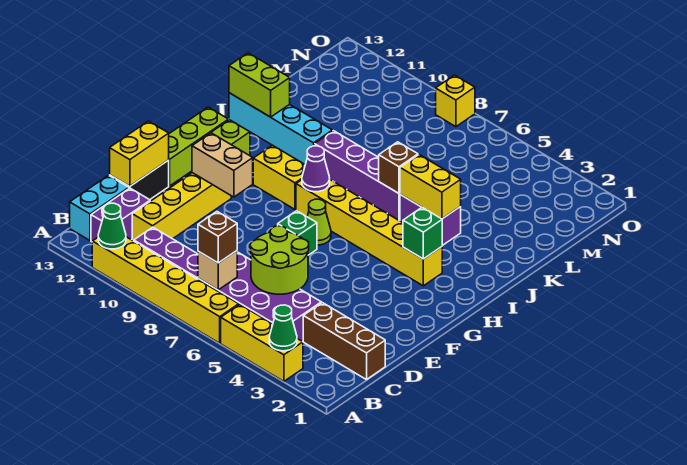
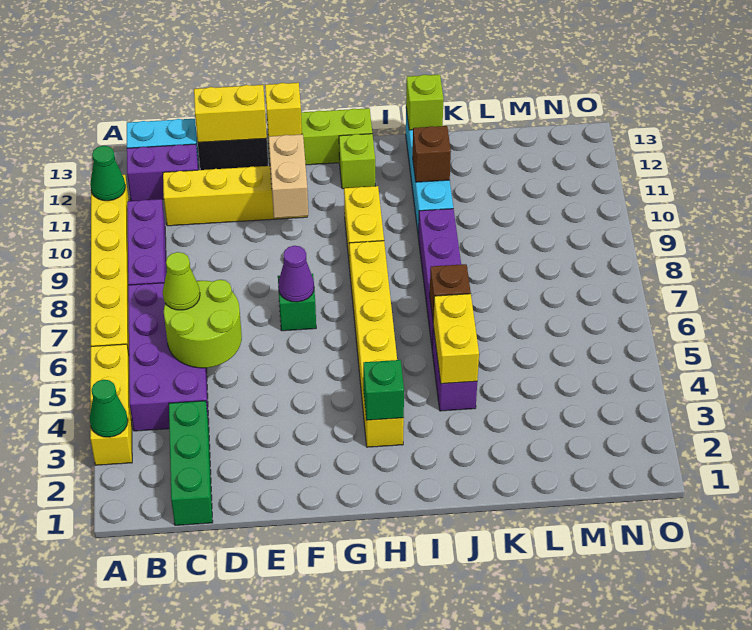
tan brick B7 level 2 -> none
brown brick B7 level 3 -> brown brick J11 level 2
brown brick C1:C3 level 1 -> green brick C1:C3 level 1
lime cone G7 level 1 -> lime cone C6 level 3
purple cone H8 level 2 -> purple cone F7 level 2
lime brick J12:J13 level 2 -> lime brick J13 level 2
yellow brick O8 level 1 -> yellow brick F13 level 2

